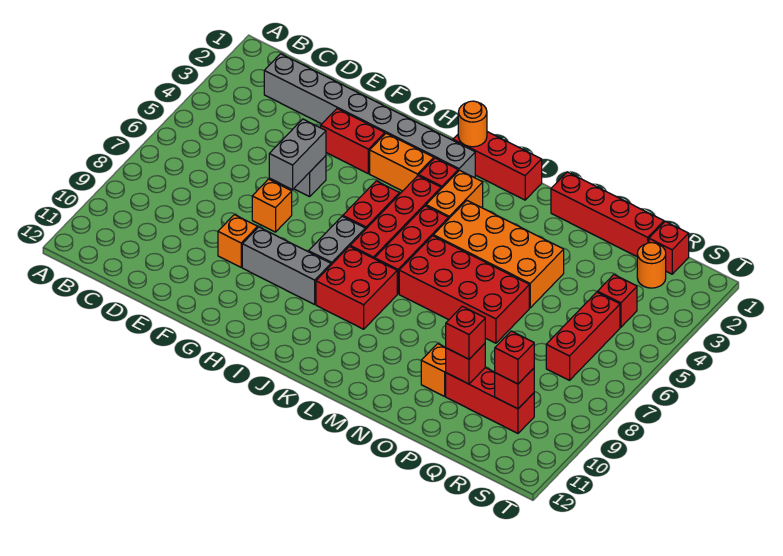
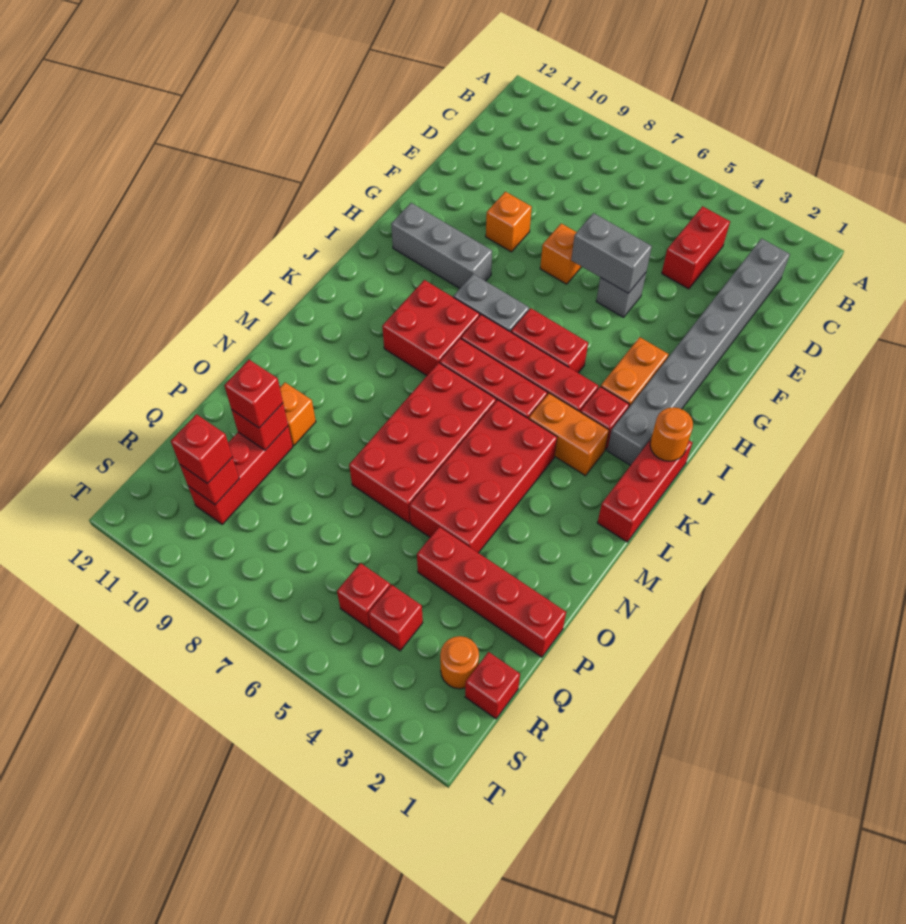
red brick F3:G3 level 1 -> red brick C4:D4 level 1
grey brick G9:I9 level 1 -> grey brick H9:H11 level 1
orange brick L4:O5 level 1 -> red brick L4:O5 level 1
red brick N1:Q1 level 1 -> red brick P1:P4 level 1
red brick R5:R7 level 1 -> red brick R5 level 1

